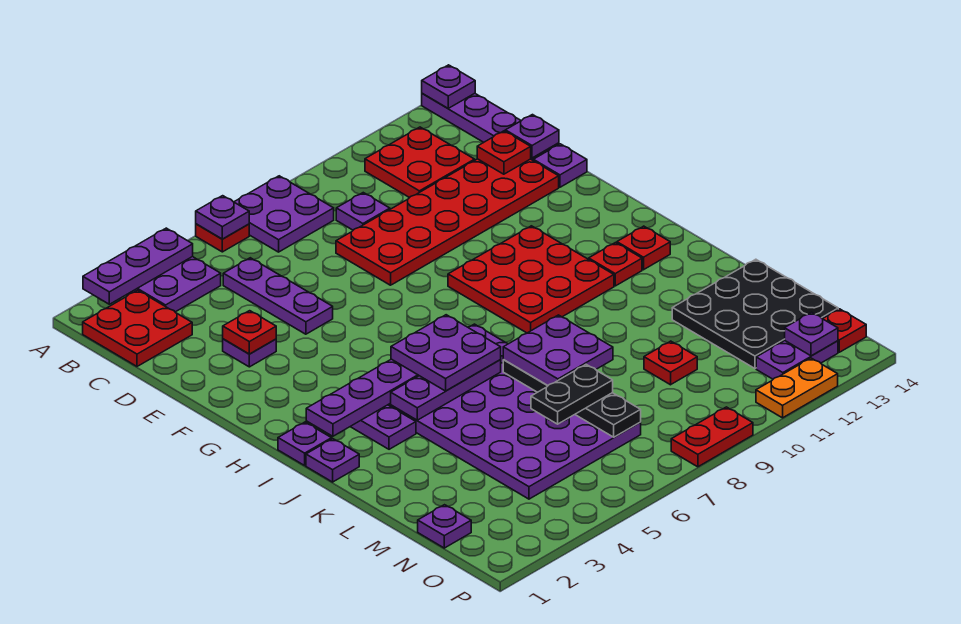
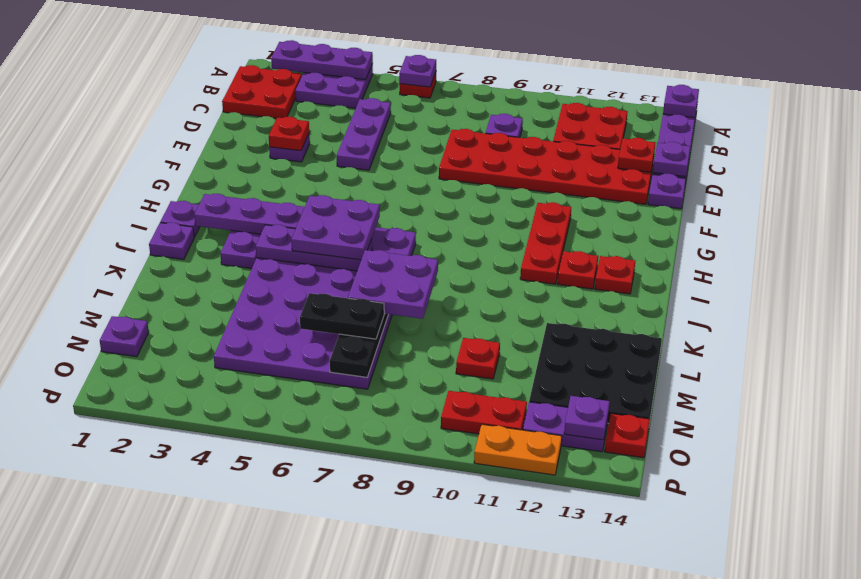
purple plate A7:B8 level 1 -> none
red plate G9:I11 level 1 -> red plate G11:I11 level 1
red plate P8:P9 level 1 -> red plate O10:O11 level 1

